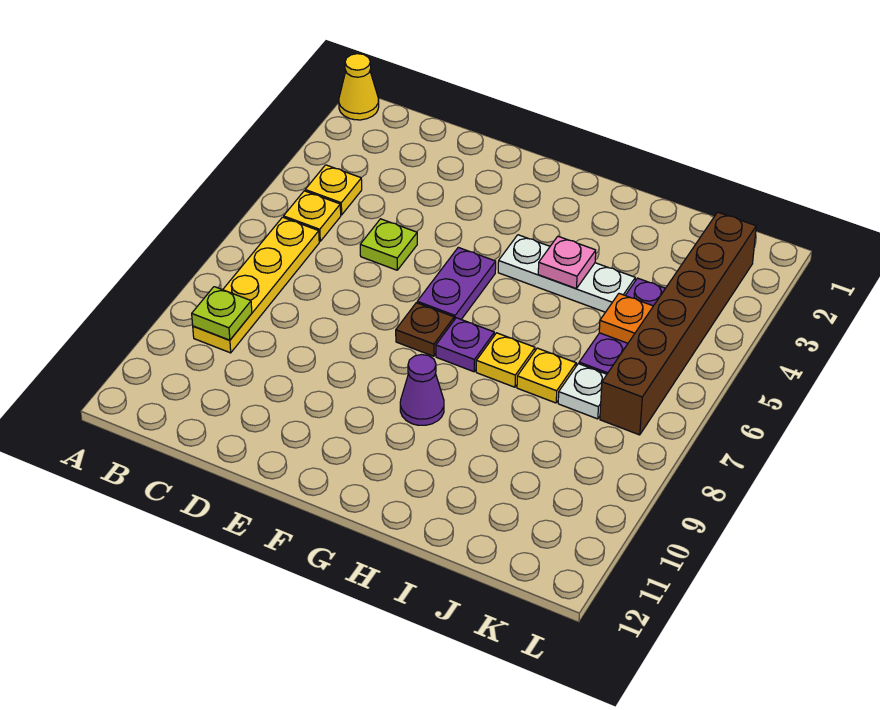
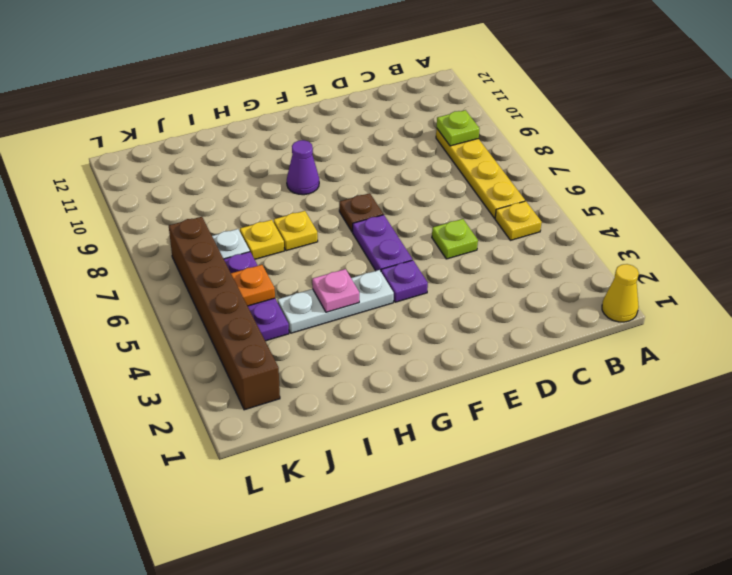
yellow plate B4 level 1 -> none
purple plate G7 level 1 -> purple plate F4 level 1

